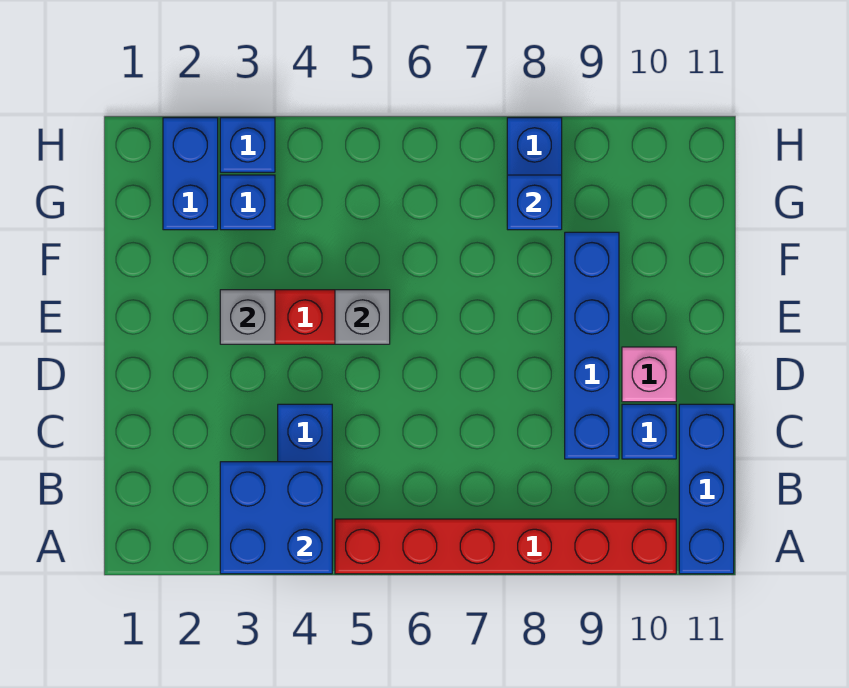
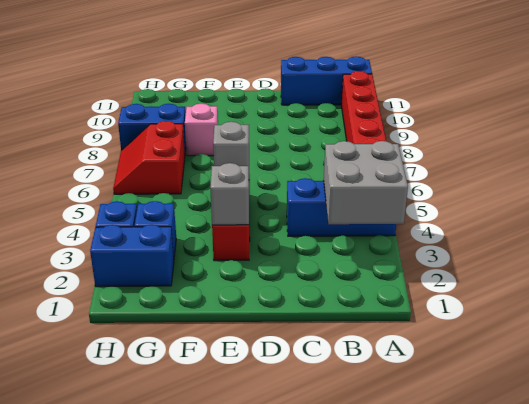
blue brick A3:B4 level 2 -> grey brick A3:B4 level 2
blue brick C9:F9 level 1 -> none
blue brick C10 level 1 -> none
pink brick D10 level 1 -> pink brick F8 level 1
none -> red slope G6:H7 level 1 top G
blue brick G8 level 2 -> none

